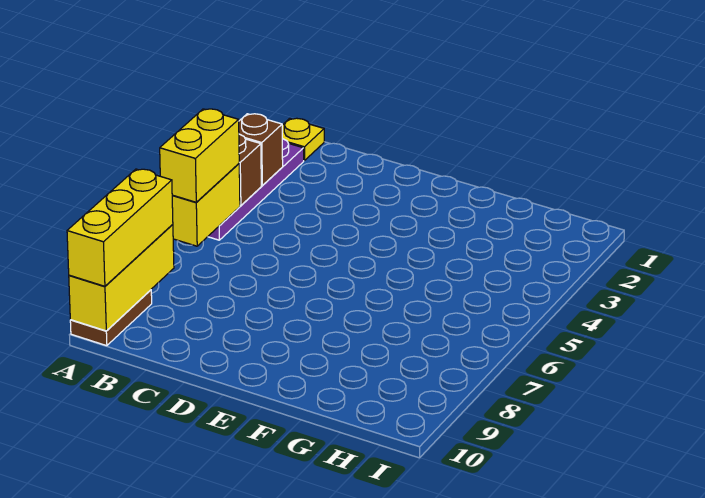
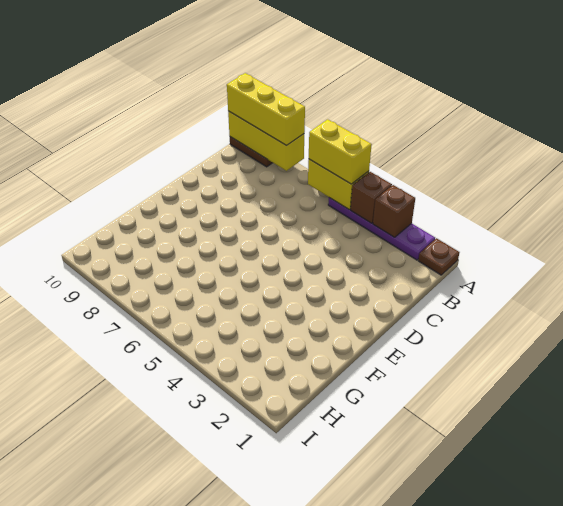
yellow plate A1 level 1 -> brown plate A1 level 1

